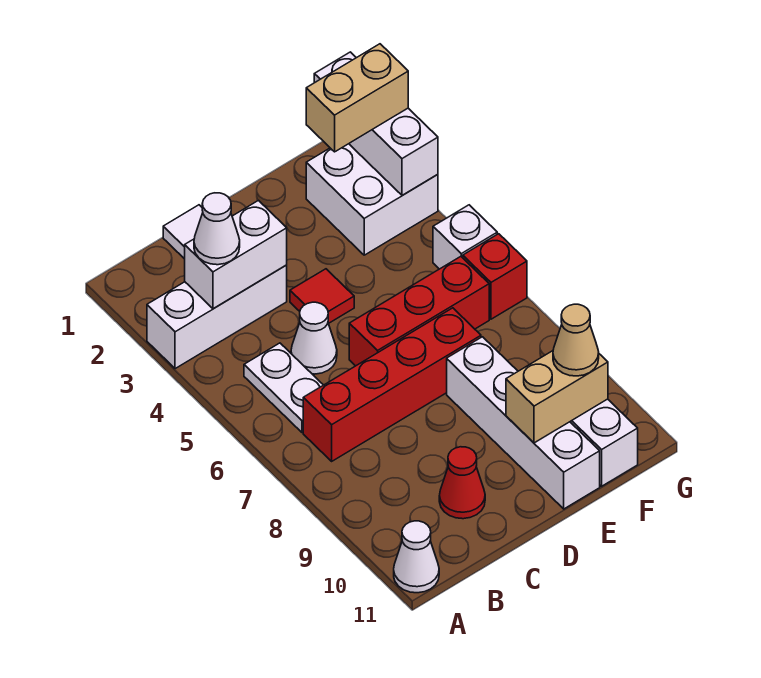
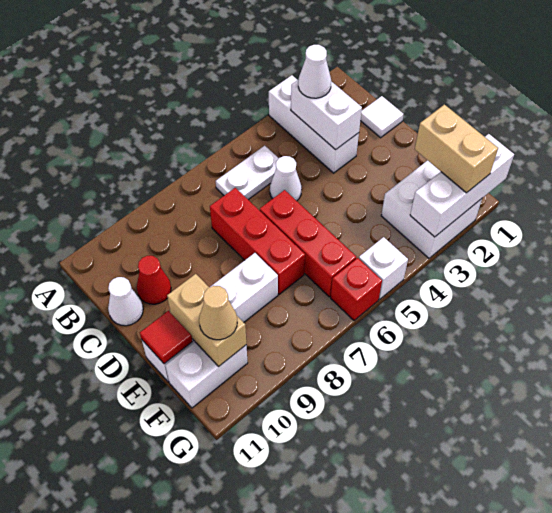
white cone A11 level 1 -> white cone C11 level 1
red brick B7:E7 level 1 -> red brick C7:E7 level 1
red tile D4 level 1 -> red tile E11 level 2

